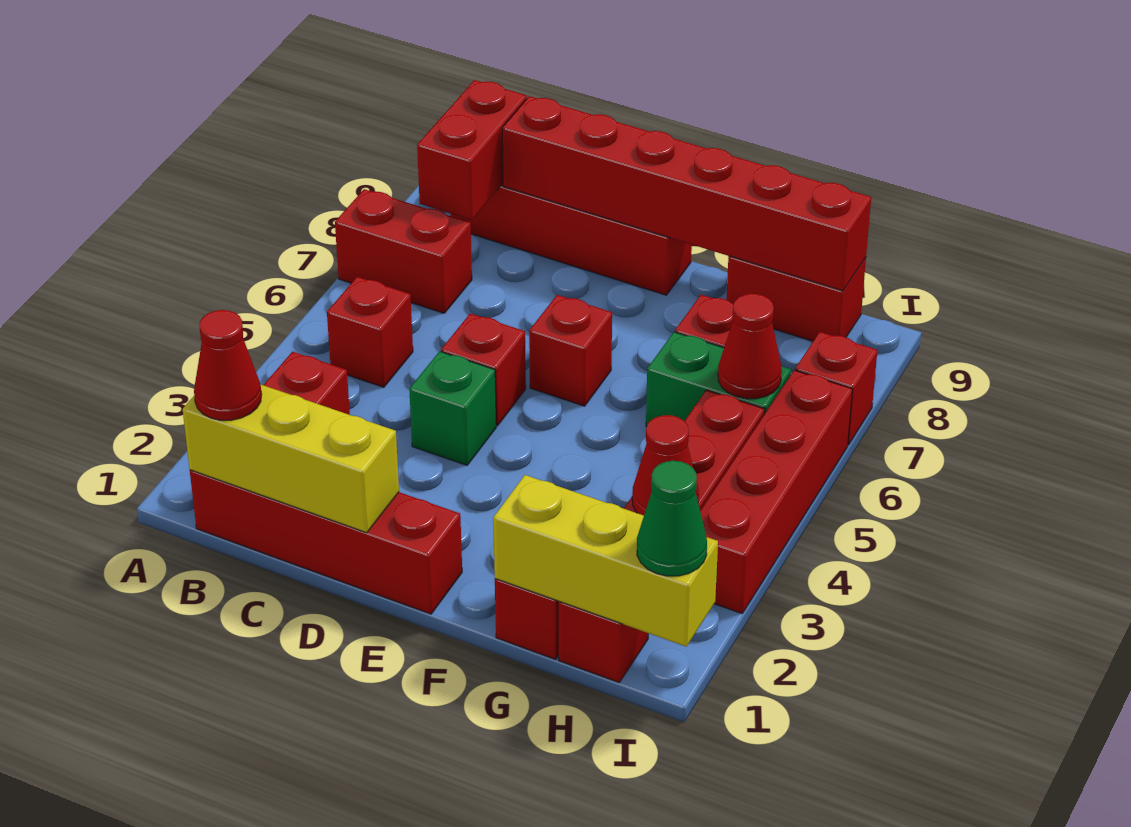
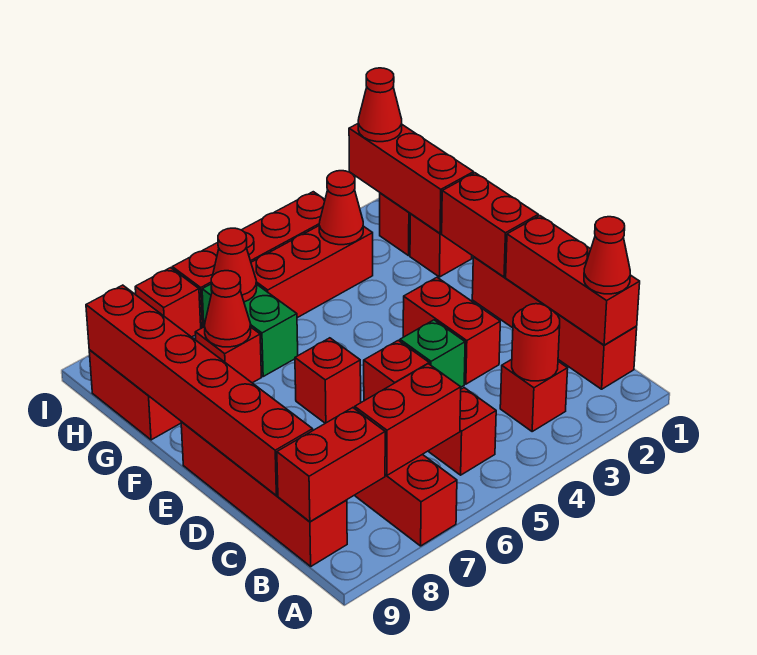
yellow brick B1:D1 level 2 -> red brick B1:D1 level 2
none -> red round brick B3 level 2
none -> red brick B6:B7 level 2
none -> red brick D3:E3 level 1
none -> red brick E1:F1 level 2
yellow brick G1:I1 level 2 -> red brick G1:I1 level 2
none -> red cone G7 level 2
green cone I1 level 3 -> red cone I1 level 3

